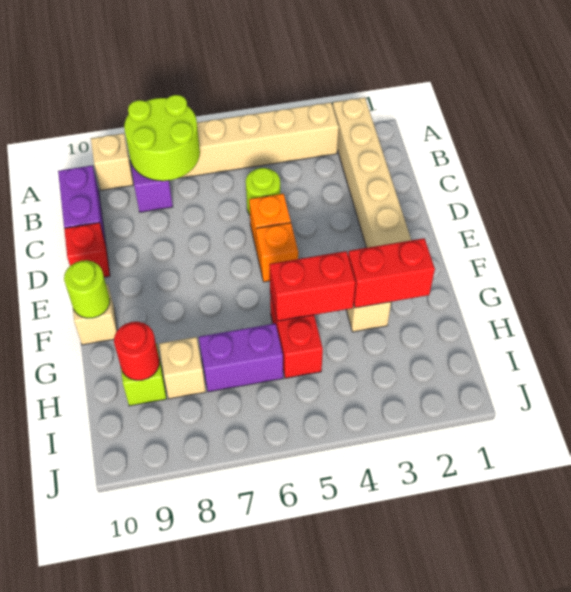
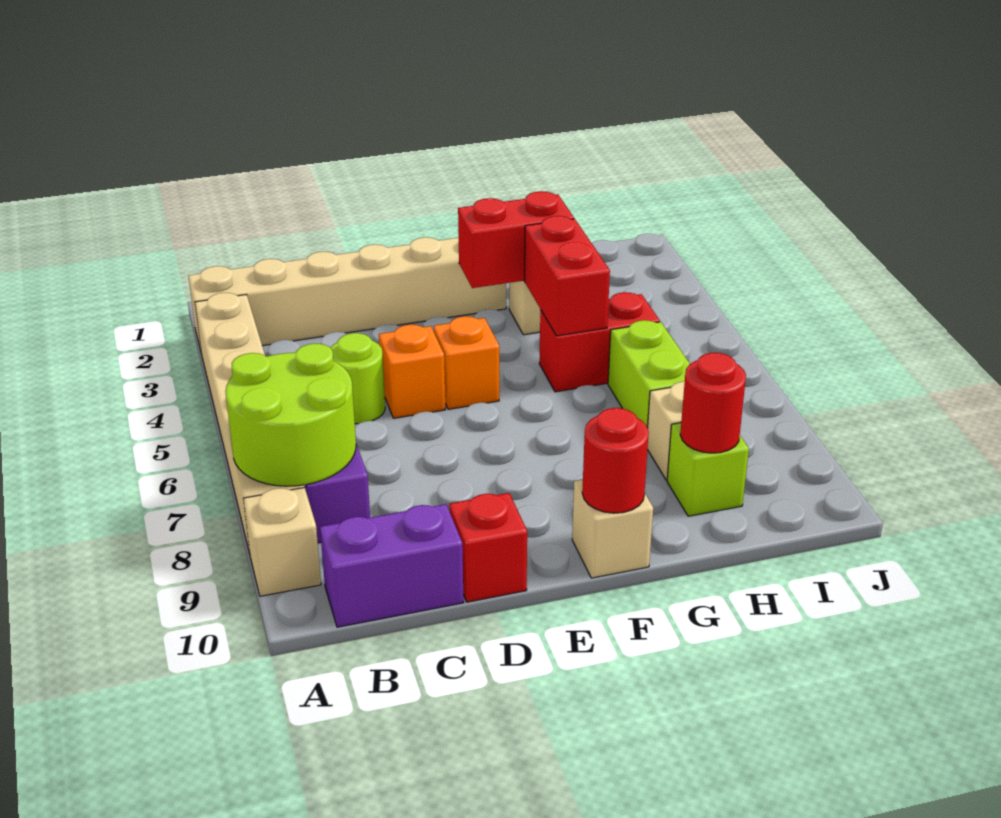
lime round brick F10 level 2 -> red round brick F10 level 2
red brick G2:G3 level 2 -> red brick F3:G3 level 2
purple brick H6:H7 level 1 -> lime brick H6:H7 level 1

